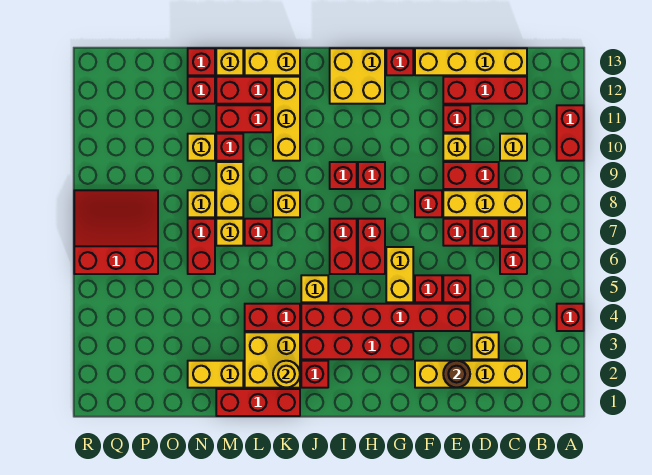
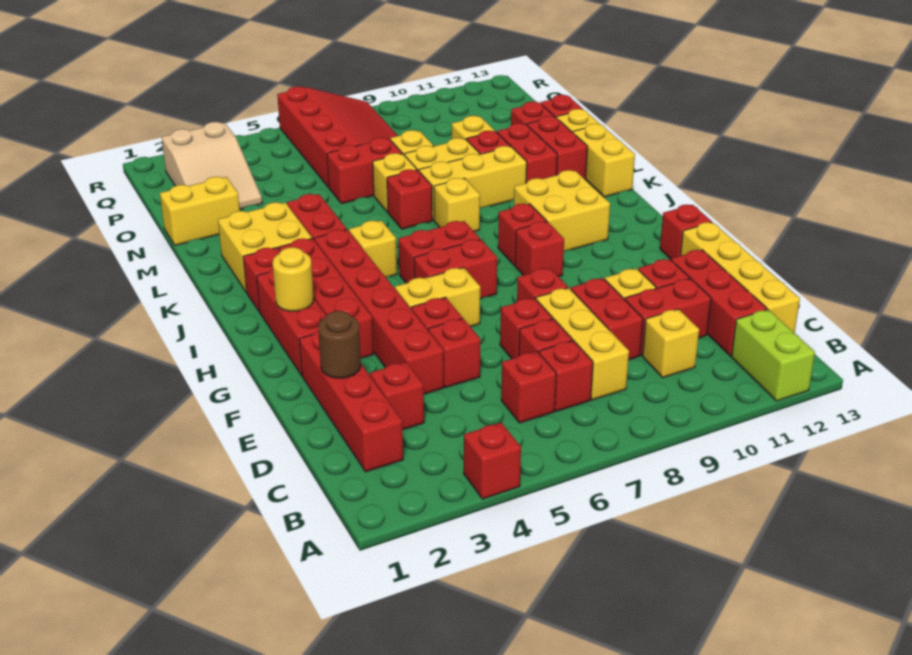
red brick A10:A11 level 1 -> red brick D10:D11 level 1
none -> lime brick A12:B12 level 1
yellow brick C2:F2 level 1 -> red brick C2:F2 level 1
yellow brick D3 level 1 -> red brick D3 level 1
yellow brick H12:I13 level 1 -> yellow brick I10:J11 level 1
red brick K1:M1 level 1 -> red brick G2:I2 level 1
yellow round brick K2 level 2 -> yellow round brick H2 level 2
yellow brick K10:K12 level 1 -> yellow brick L8:L10 level 1
yellow brick M2:N2 level 1 -> yellow brick N1:N2 level 1
none -> tan slope O2:Q3 level 1 top Q
red slope P6:R8 level 1 top 6 -> red slope O6:R8 level 1 top 6

